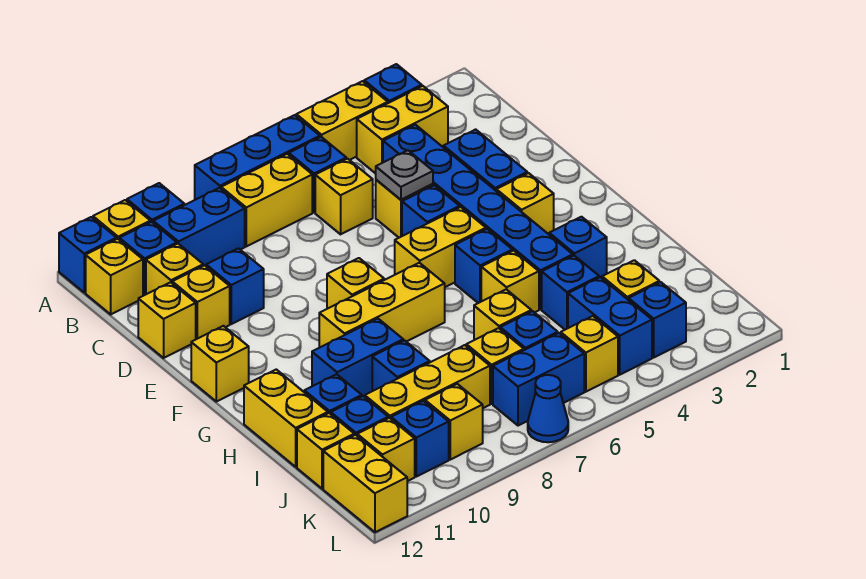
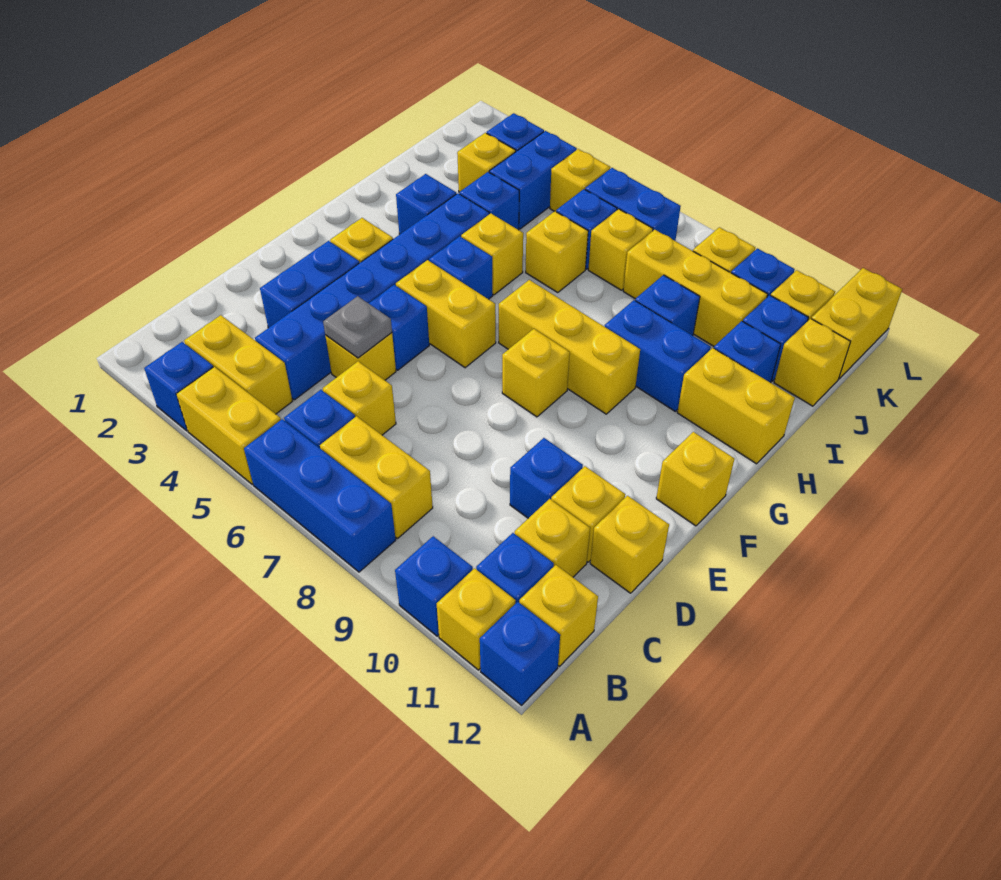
blue brick B9:B10 level 1 -> none
yellow brick H12:I12 level 1 -> yellow brick H11:H12 level 1
blue cone L7 level 1 -> none

